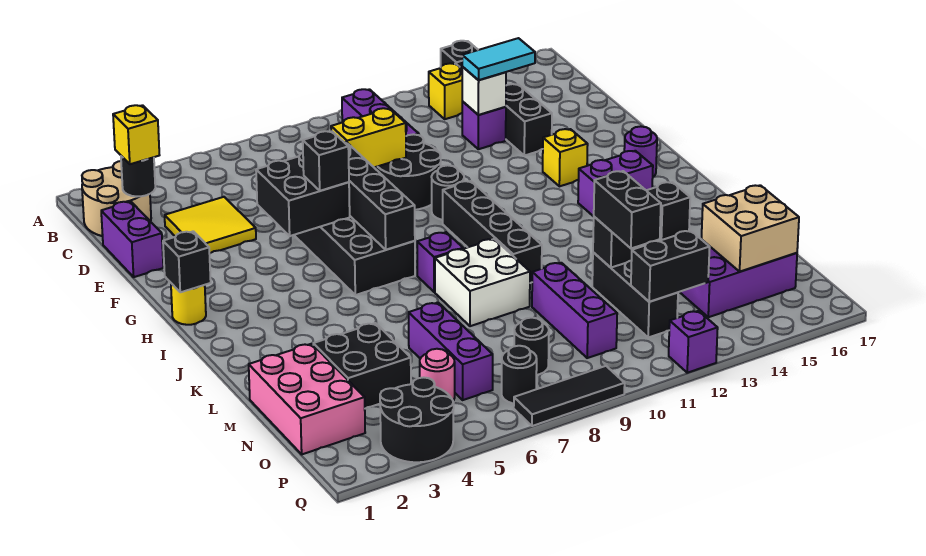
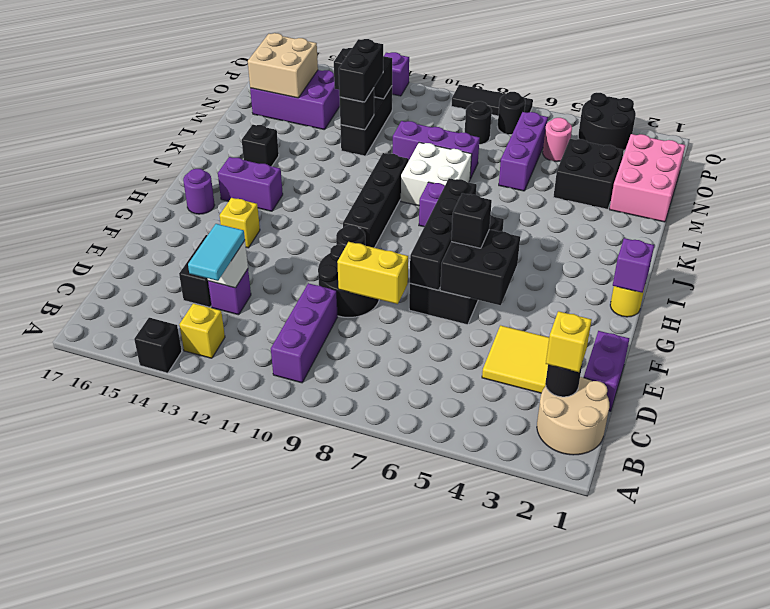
cyan tile D13:D14 level 3 -> cyan tile C13:D13 level 3
black brick H1 level 2 -> purple brick H1 level 2
purple brick M10:O10 level 1 -> purple brick M8:M10 level 1

